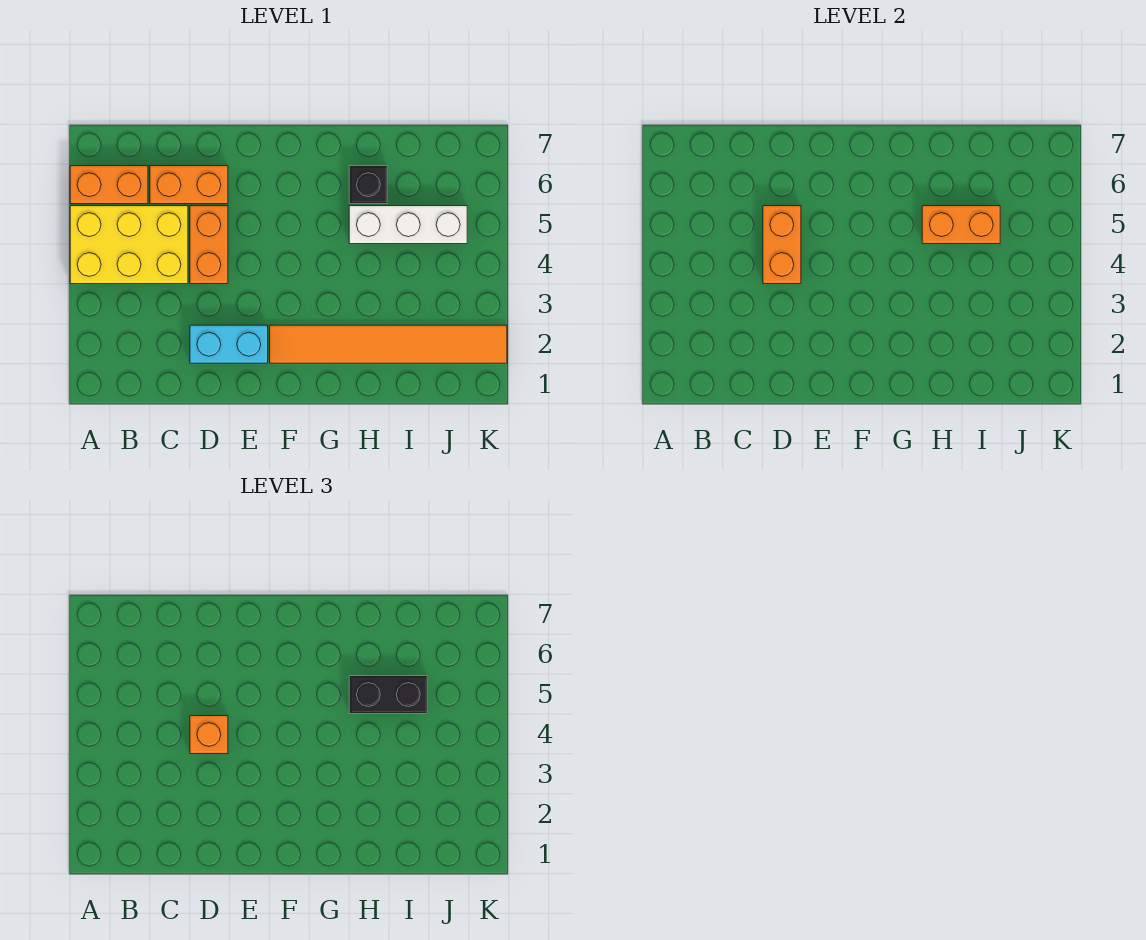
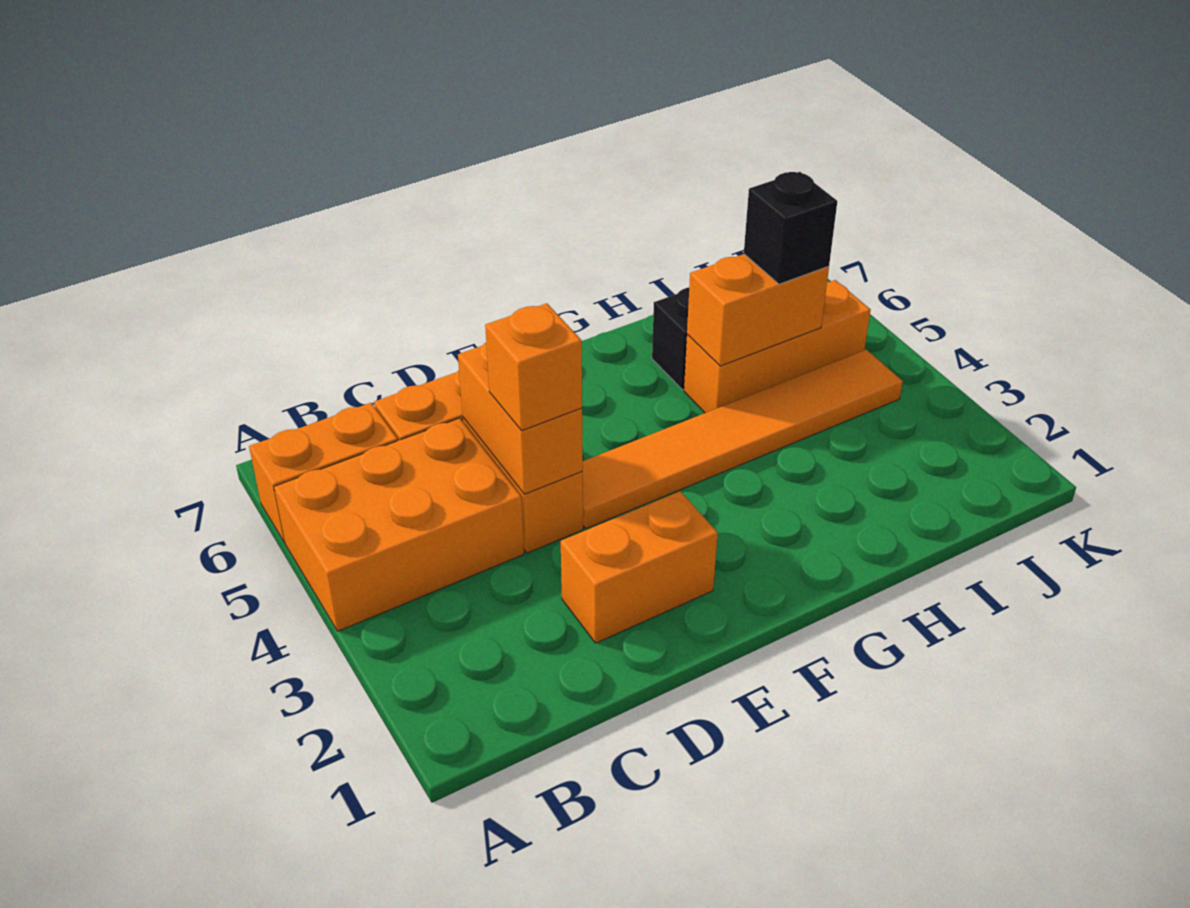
yellow brick A4:C5 level 1 -> orange brick A4:C5 level 1
cyan brick D2:E2 level 1 -> orange brick D2:E2 level 1
orange tile F2:K2 level 1 -> orange tile E4:J4 level 1
white brick H5:J5 level 1 -> orange brick H5:J5 level 1
black brick H5:I5 level 3 -> black brick I5 level 3

